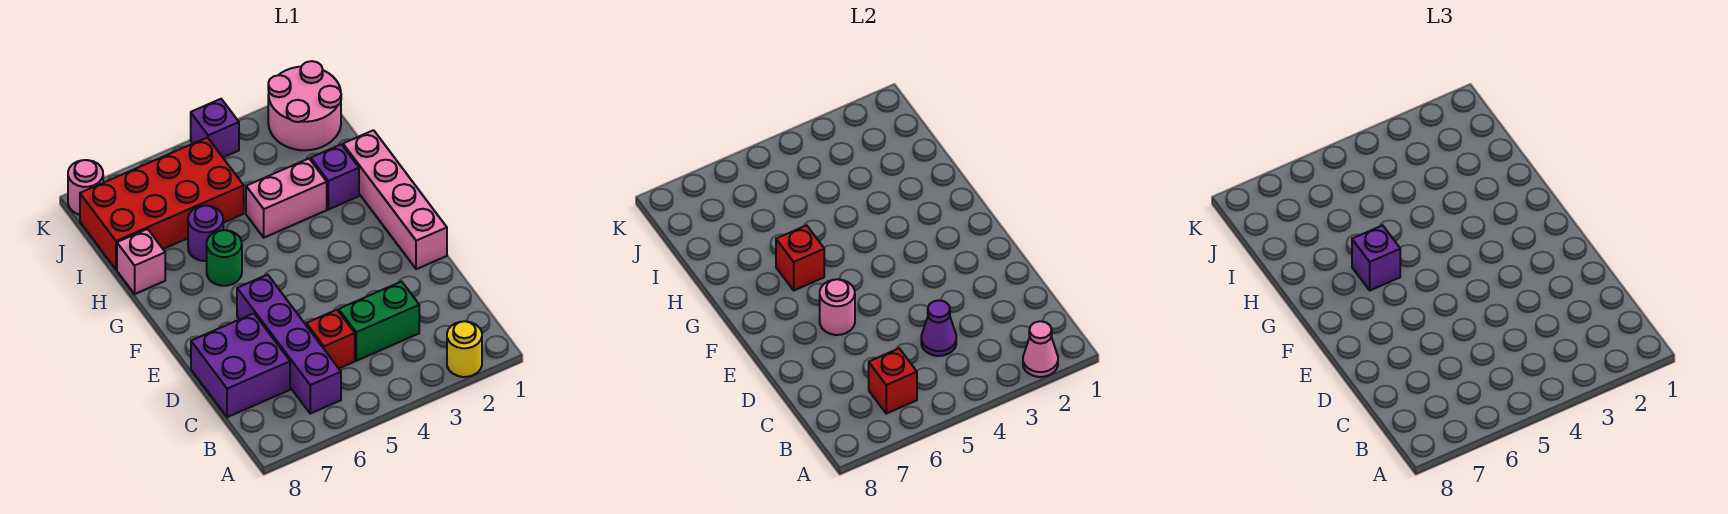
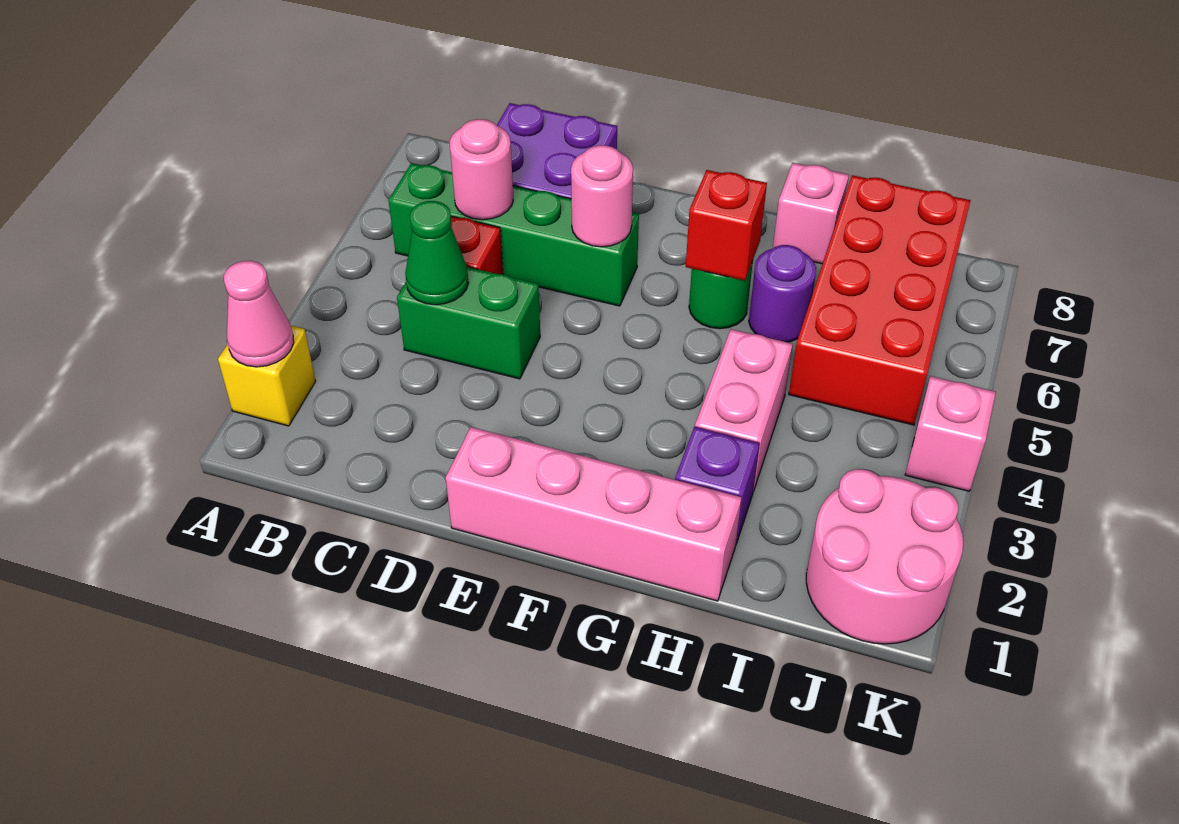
yellow round brick A2 level 1 -> yellow brick A2 level 1
purple brick B6:E6 level 1 -> green brick B6:E6 level 1
red brick B6 level 2 -> none
green brick C3:C4 level 1 -> green brick C4:D4 level 1
purple cone C4 level 2 -> green cone C4 level 2
purple brick G6 level 3 -> none
purple brick K4 level 1 -> pink brick K4 level 1
pink round brick K8 level 1 -> pink round brick C6 level 2

